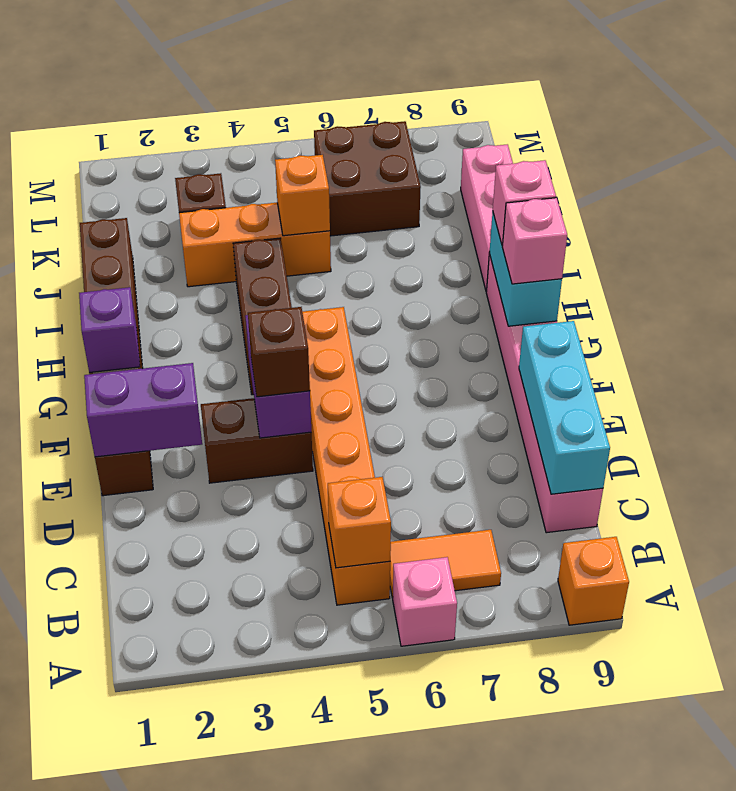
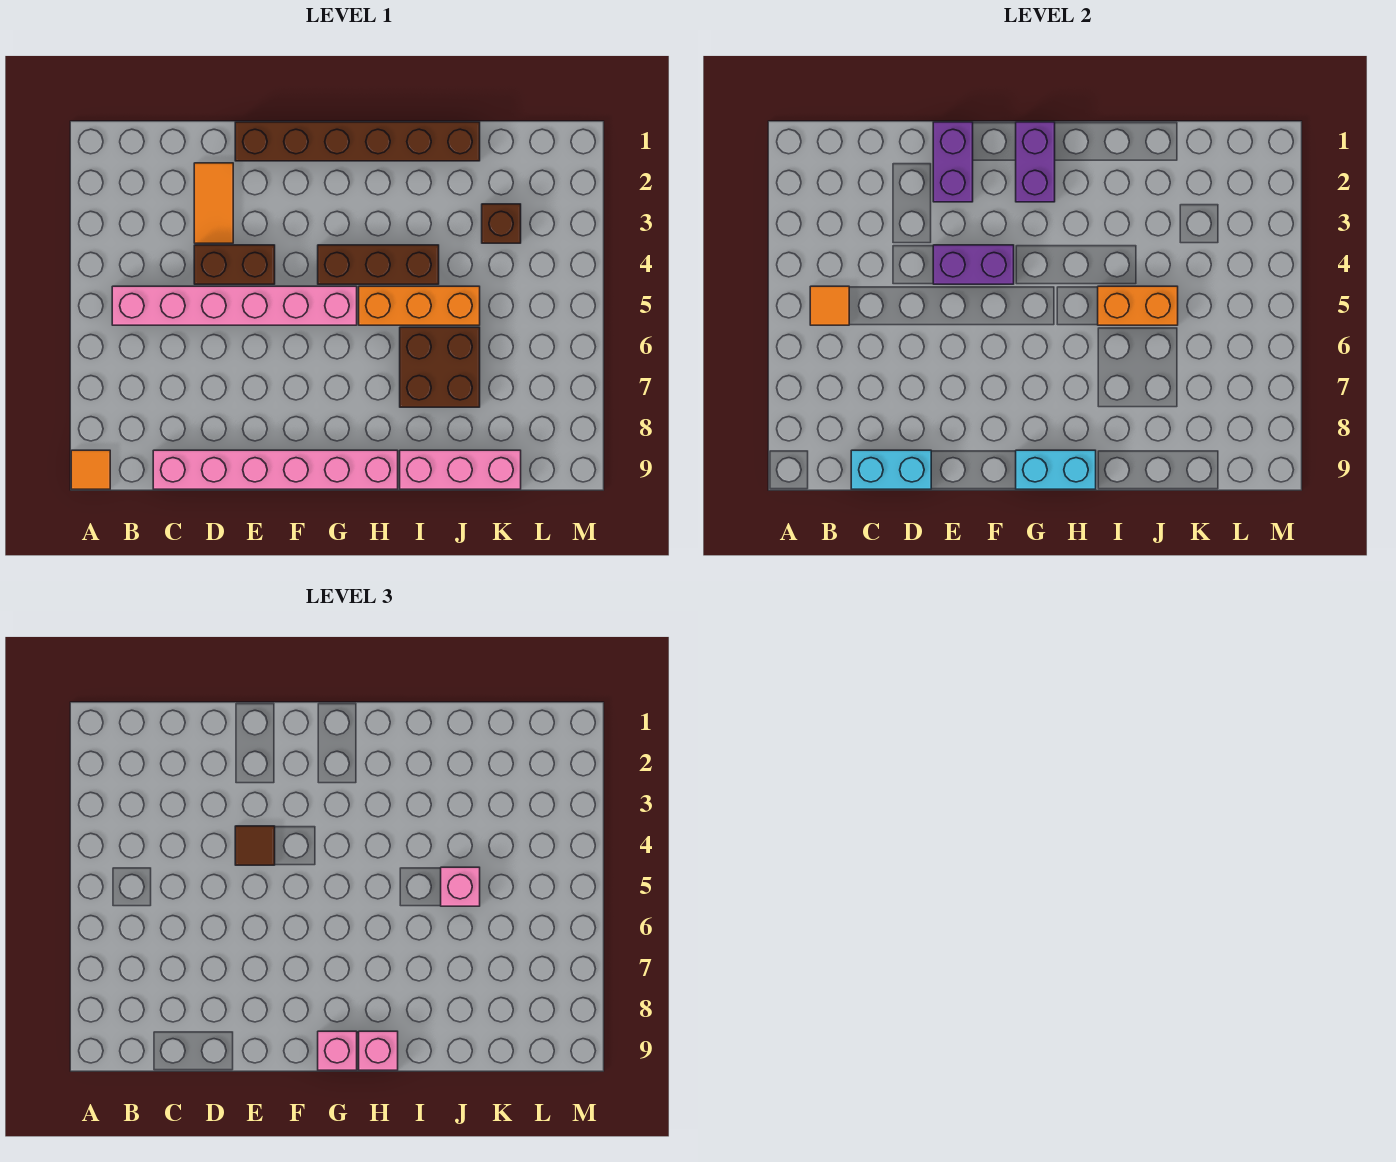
pink brick A6 level 1 -> pink brick J5 level 3
orange brick A9 level 1 -> orange tile A9 level 1
orange brick B5:G5 level 1 -> pink brick B5:G5 level 1
orange brick B5 level 2 -> orange tile B5 level 2
orange tile B6:B7 level 1 -> orange tile D2:D3 level 1
cyan brick C9:E9 level 2 -> cyan brick C9:D9 level 2
brown brick E3:E4 level 1 -> brown brick D4:E4 level 1
brown brick E4 level 3 -> brown tile E4 level 3
purple brick G1 level 2 -> purple brick G1:G2 level 2
orange brick J3:J5 level 1 -> orange brick H5:J5 level 1
orange brick J5 level 2 -> orange brick I5:J5 level 2
brown brick K6:L7 level 1 -> brown brick I6:J7 level 1

